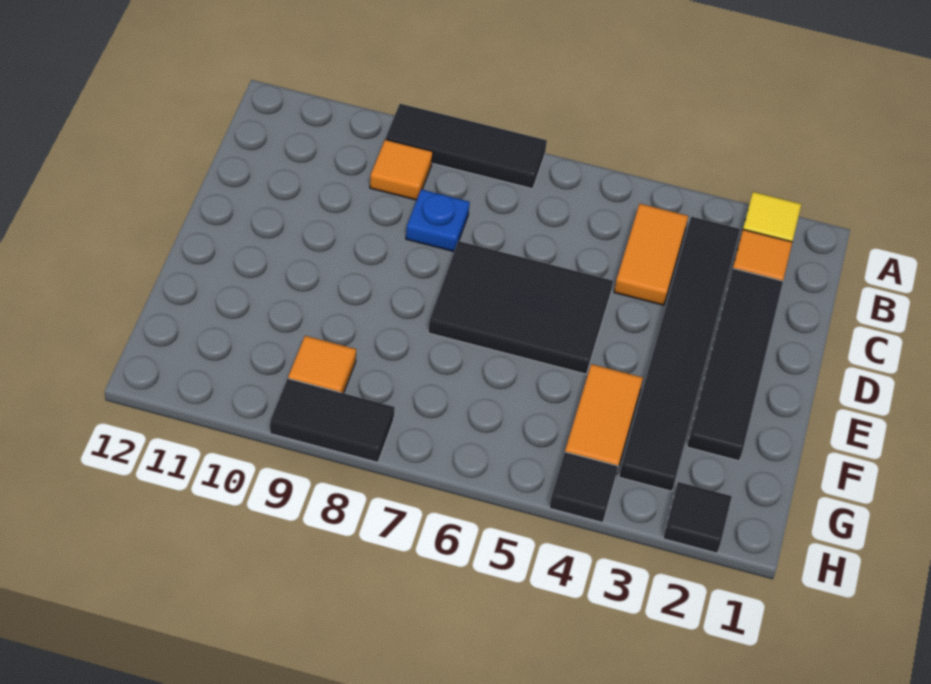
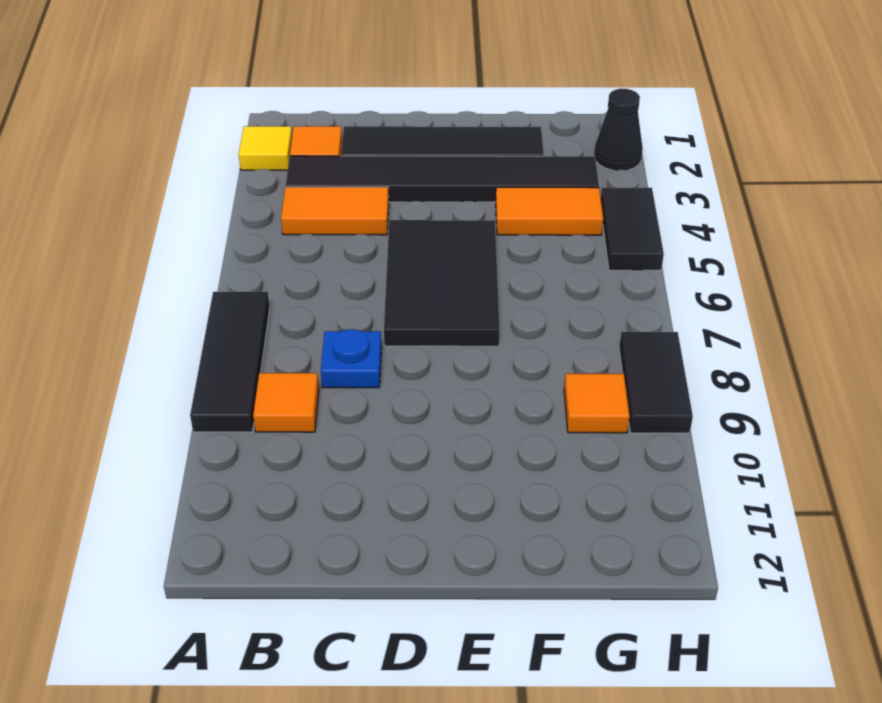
black tile H2 level 1 -> black cone H2 level 1
black tile H4 level 1 -> black tile H4:H5 level 1

